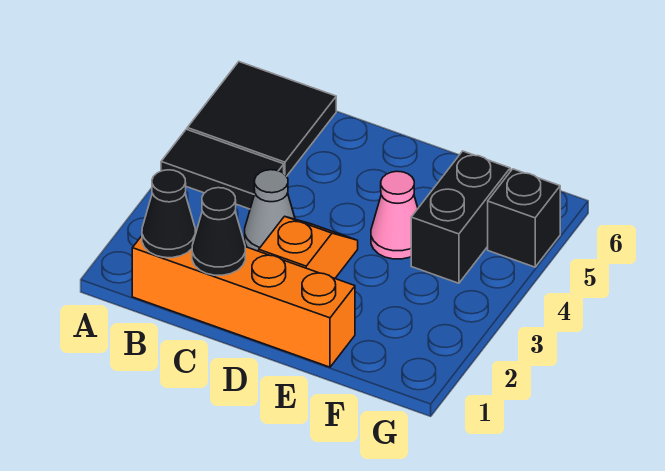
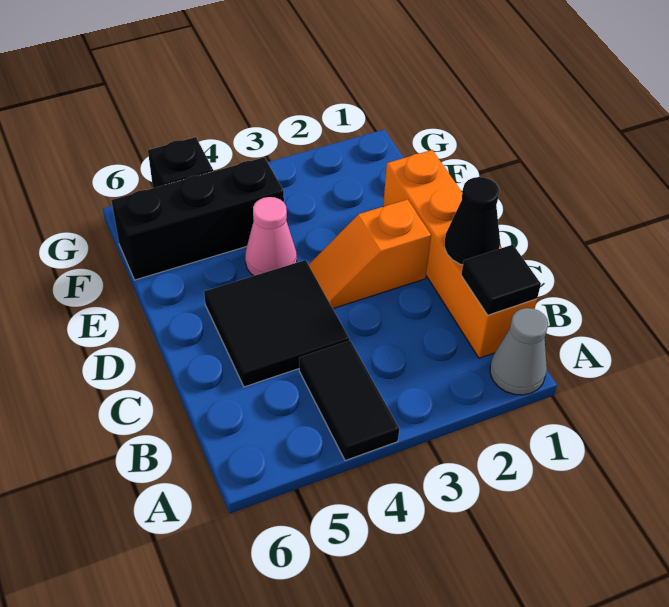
black tile A5:B6 level 1 -> black tile C4:D5 level 1
black cone B1 level 2 -> black tile B1 level 2
grey cone C3 level 1 -> grey cone A1 level 1
black brick F4:F5 level 1 -> black brick F4:F6 level 1

